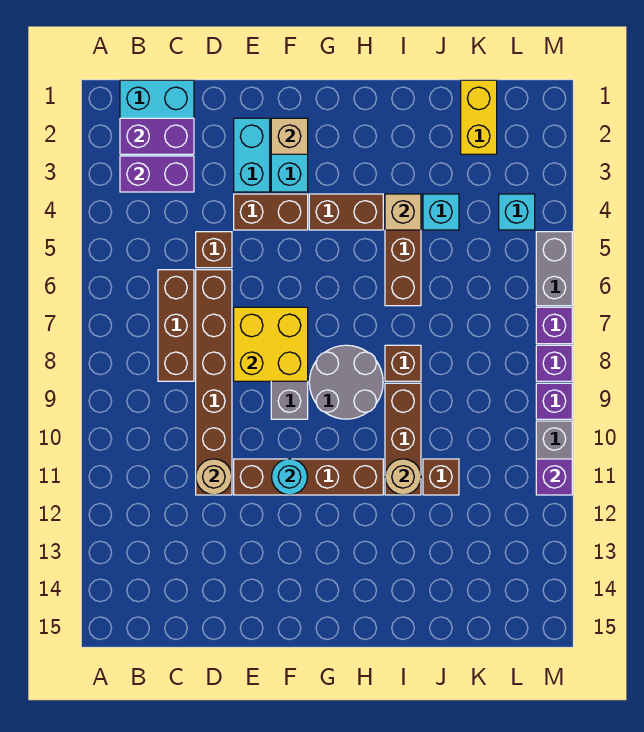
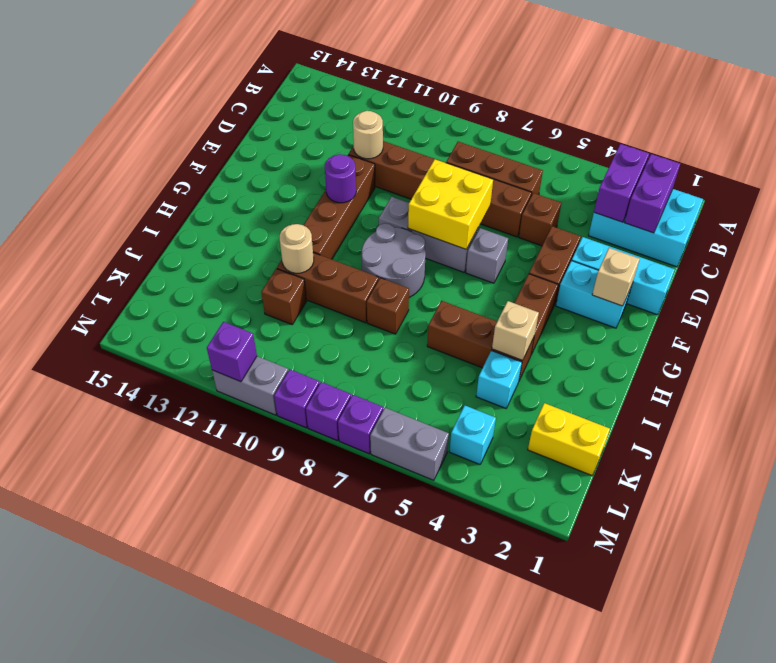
cyan brick E2:E3 level 1 -> cyan brick E1:E3 level 1
none -> grey brick F6 level 1
cyan round brick F11 level 2 -> purple round brick F11 level 2

